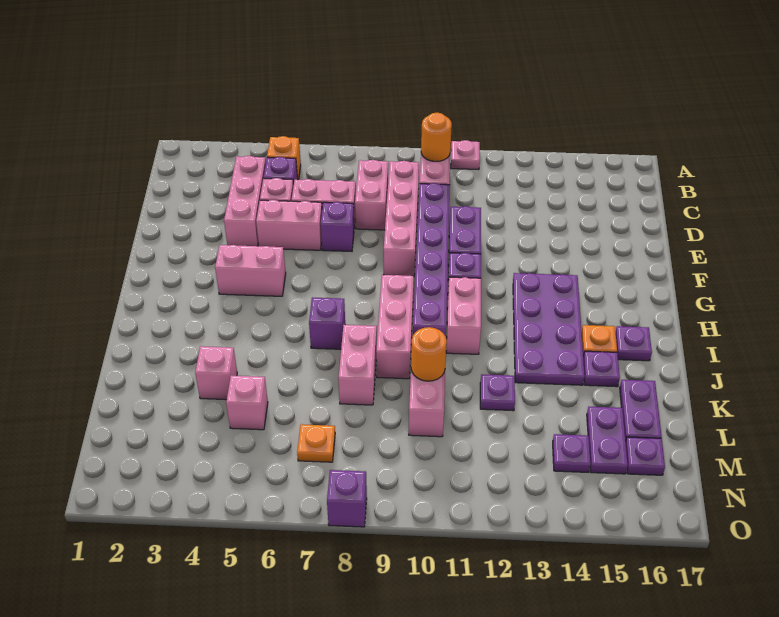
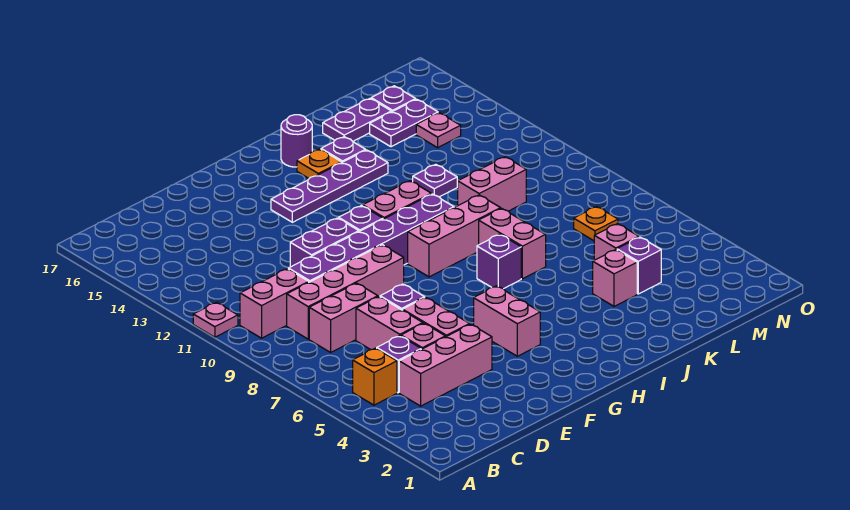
orange round brick B10 level 2 -> none
purple plate G13:J14 level 1 -> purple plate G14:J14 level 1
purple plate I16 level 1 -> purple round brick I16 level 1
pink brick J8:K8 level 1 -> pink brick J7:J8 level 1
orange round brick K10 level 2 -> none
purple plate M14 level 1 -> pink plate M14 level 1
purple brick O8 level 1 -> purple brick L4 level 1

